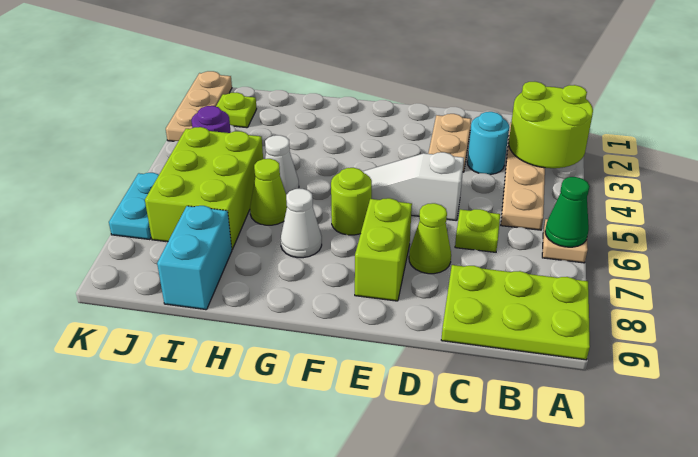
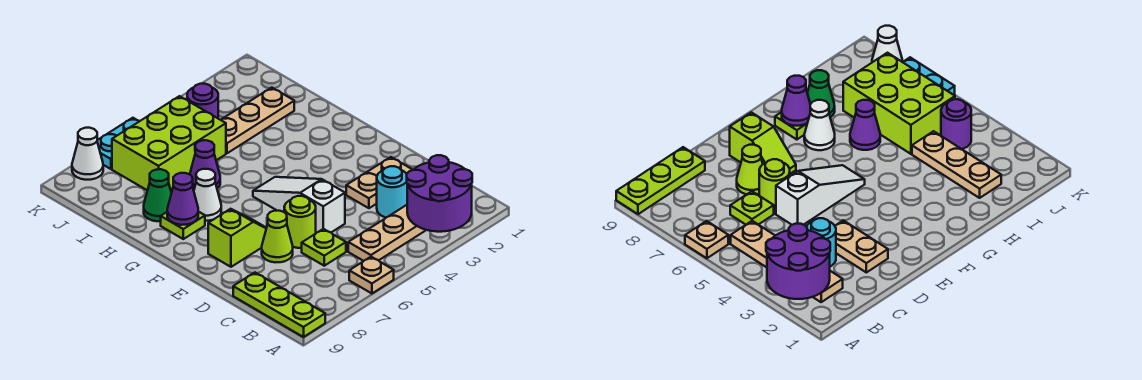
lime round brick A2:B3 level 2 -> purple round brick A2:B3 level 2
green cone A6 level 2 -> green cone H8 level 1
lime plate A8:C9 level 1 -> lime plate A9:C9 level 1
lime brick E7:E8 level 1 -> lime slope E7:E8 level 1 top 8
lime round brick F6 level 1 -> lime round brick D6 level 1
none -> purple cone G8 level 2
white cone H5 level 1 -> white cone K8 level 1
lime cone H6 level 1 -> purple cone H6 level 1
cyan brick I8:I9 level 1 -> none
lime plate J2 level 1 -> lime plate G8 level 1
tan plate K1:K3 level 1 -> tan plate I2:I4 level 1

